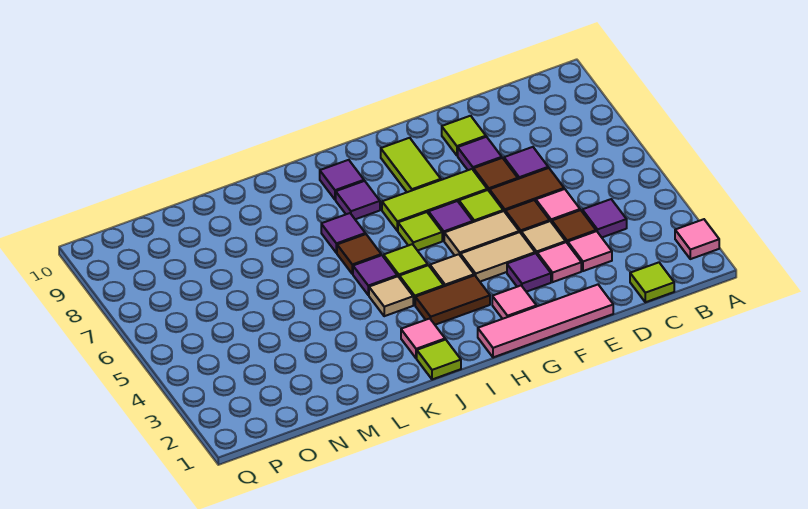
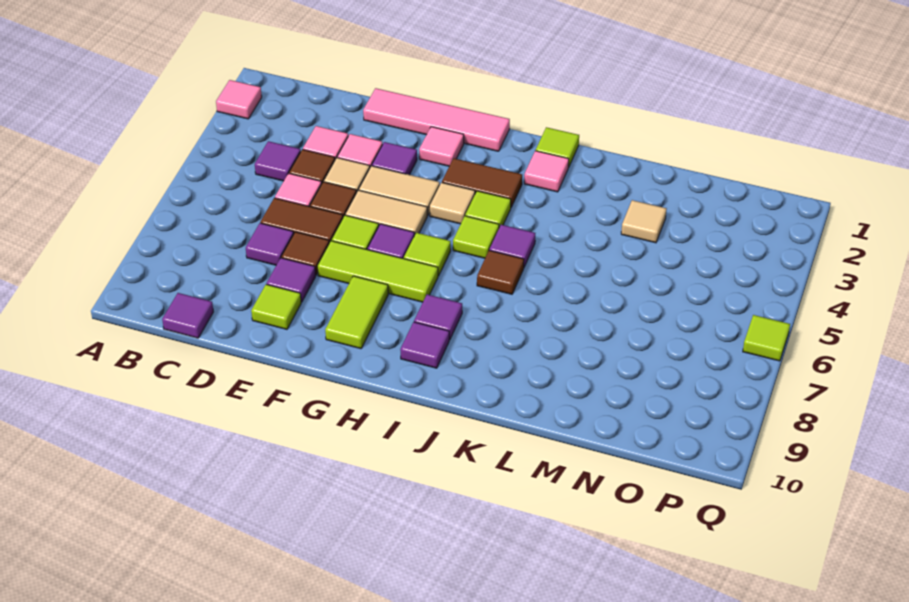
lime tile C1 level 1 -> lime tile Q6 level 1
tan tile J4 level 1 -> tan tile M3 level 1
purple tile J7 level 1 -> purple tile C10 level 1

